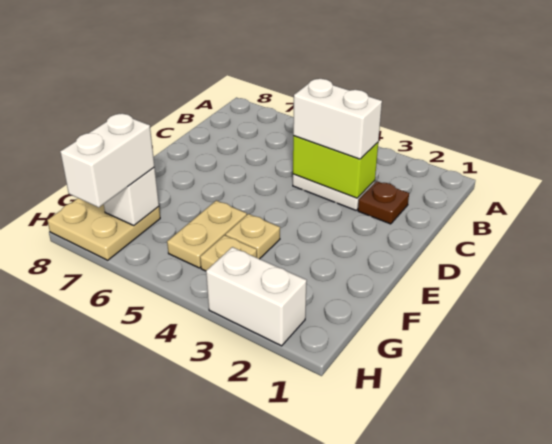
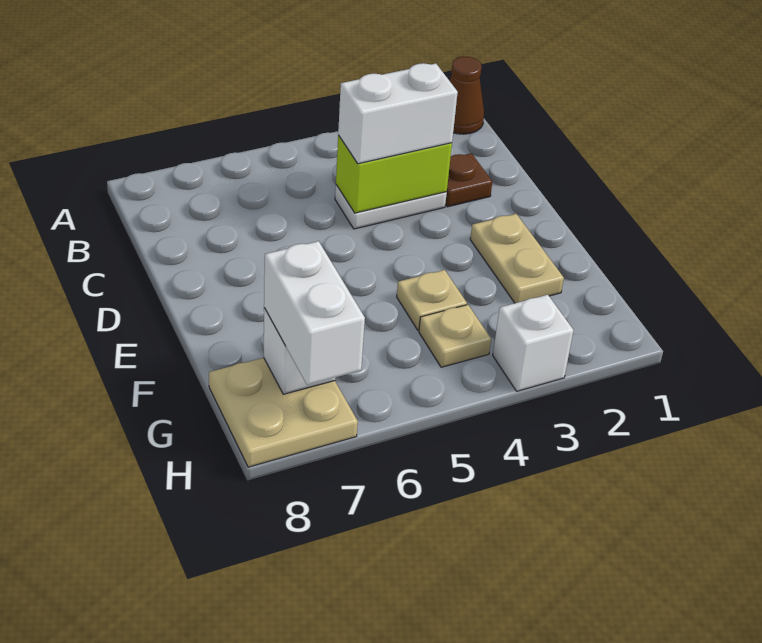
none -> brown cone A1 level 1
tan plate F5:G5 level 1 -> tan plate E2:F2 level 1
white brick H2:H3 level 1 -> white brick H3 level 1

